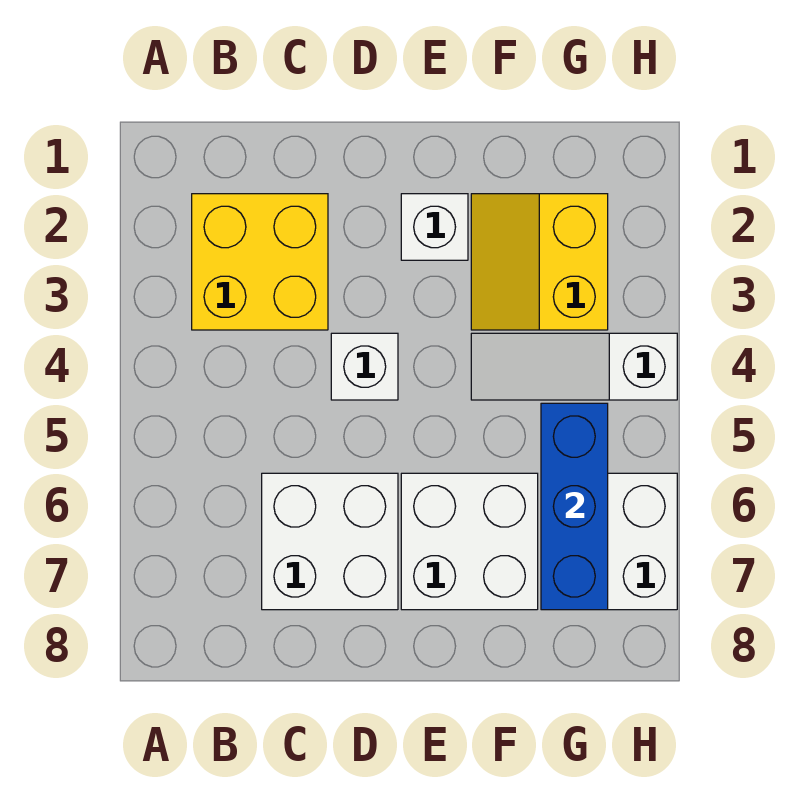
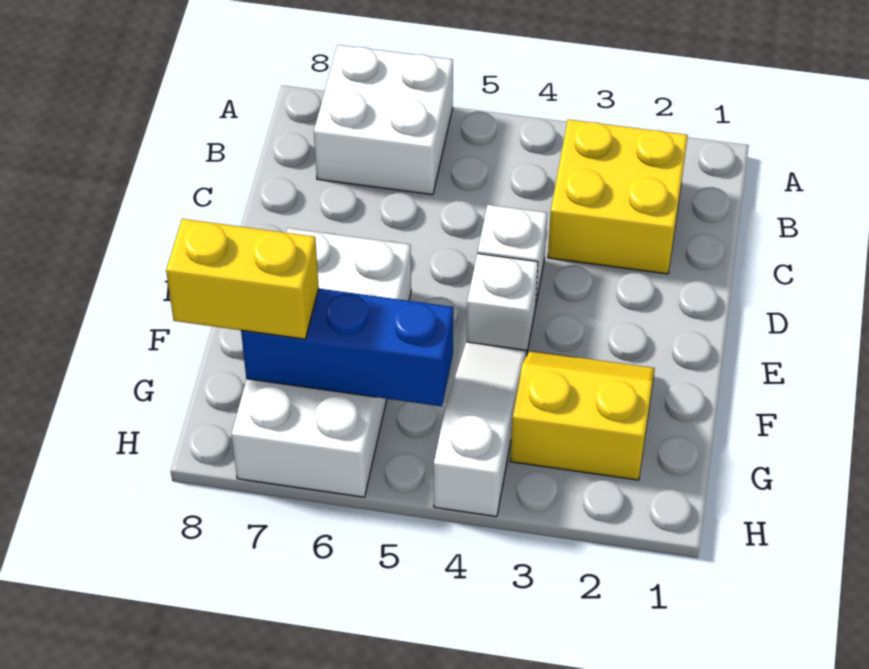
white brick C6:D7 level 1 -> white brick A6:B7 level 1
white brick E2 level 1 -> white brick E4 level 1
none -> yellow brick G7:G8 level 3

